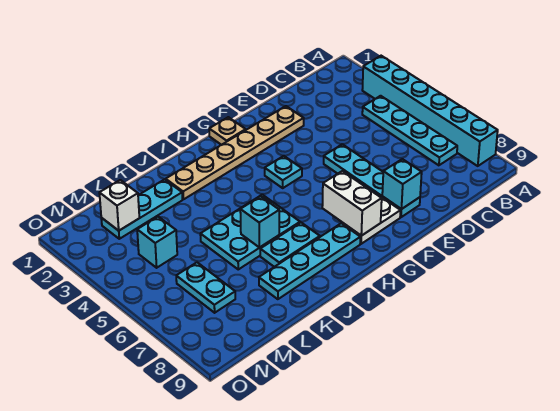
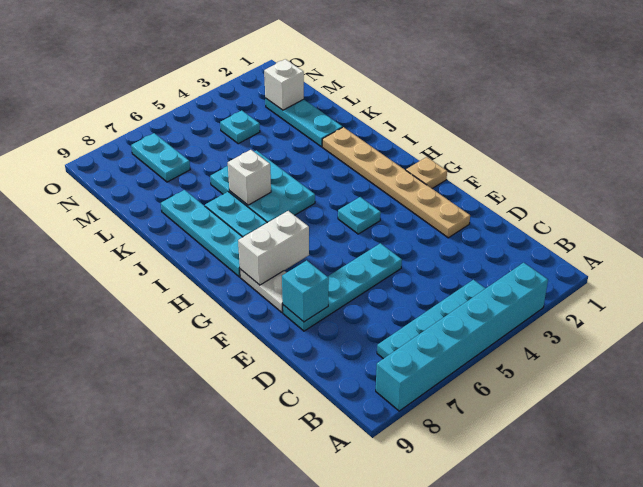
cyan brick J6 level 2 -> white brick J6 level 2
cyan brick M4 level 1 -> cyan plate M4 level 1
cyan plate M6:M7 level 1 -> cyan plate M7:N7 level 1

